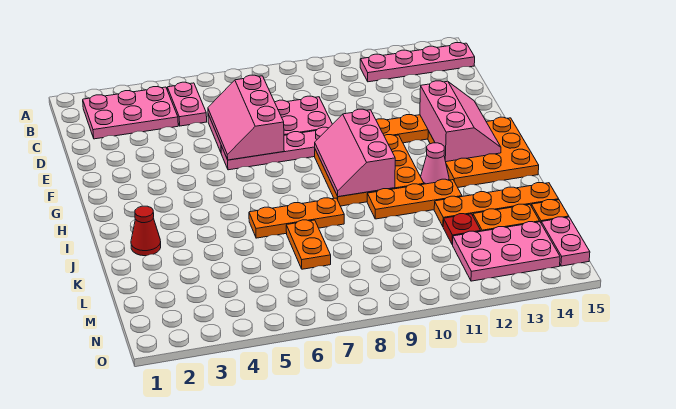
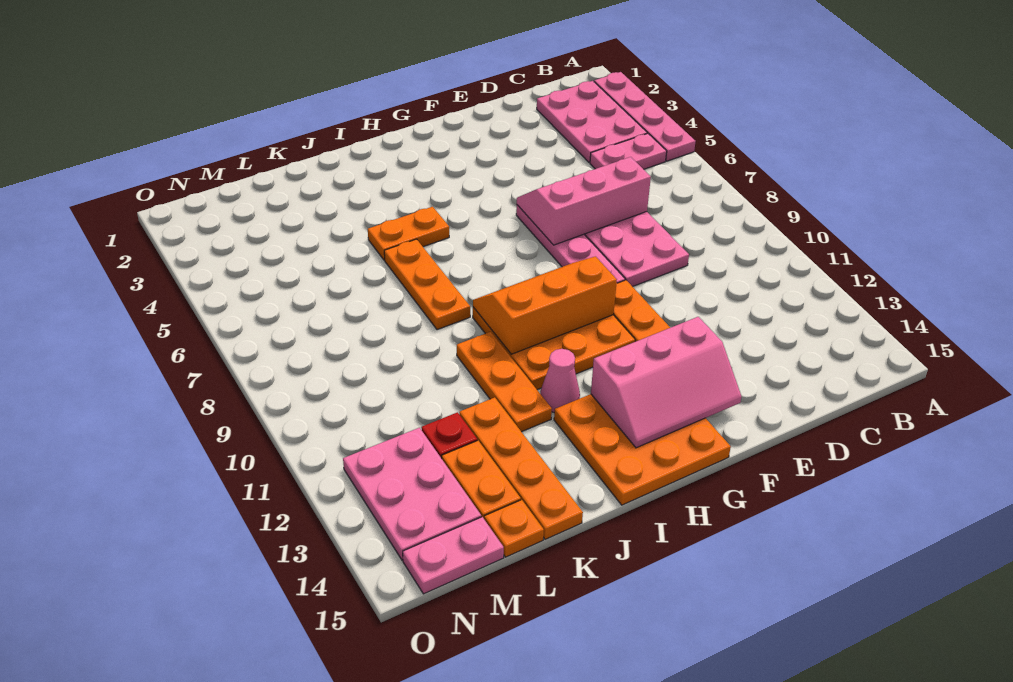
pink plate B12:B15 level 1 -> pink plate A2:A5 level 1
pink slope G9:I10 level 2 top 10 -> orange slope G9:I10 level 2 top 10
red cone J2 level 1 -> none
orange plate K7:L7 level 1 -> orange plate I5:J5 level 1

